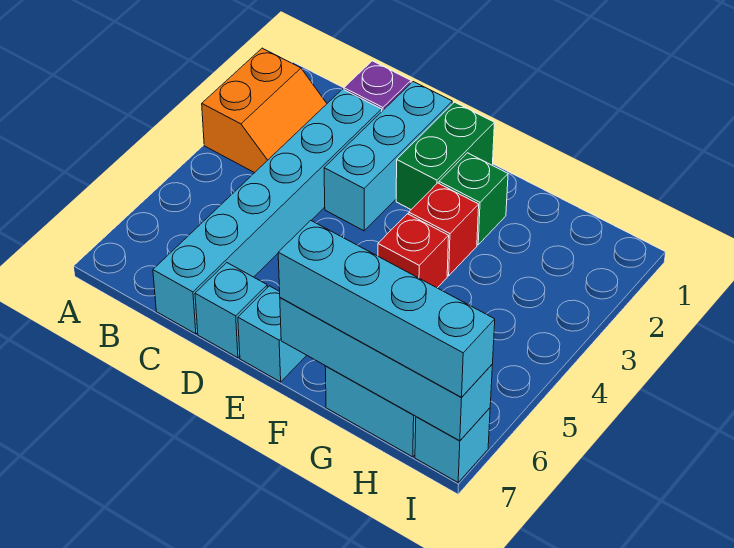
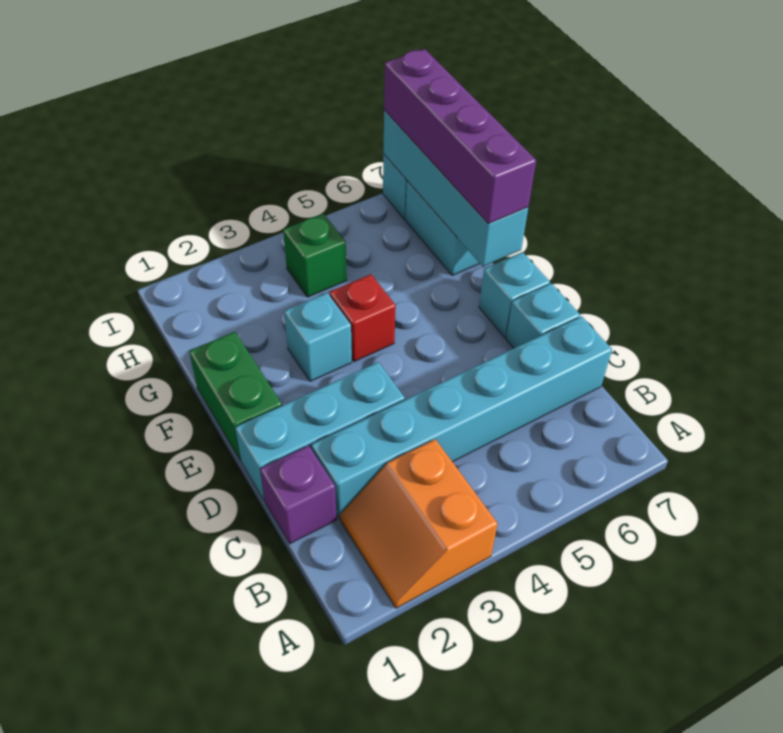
orange slope A2:B3 level 1 top A -> orange slope A2:B3 level 1 top 3
green brick E1:E2 level 1 -> green brick E1:F1 level 1
green brick F2 level 1 -> green brick H4 level 1
red brick F3 level 1 -> cyan brick F3 level 1
cyan brick F7:I7 level 3 -> purple brick F7:I7 level 3

